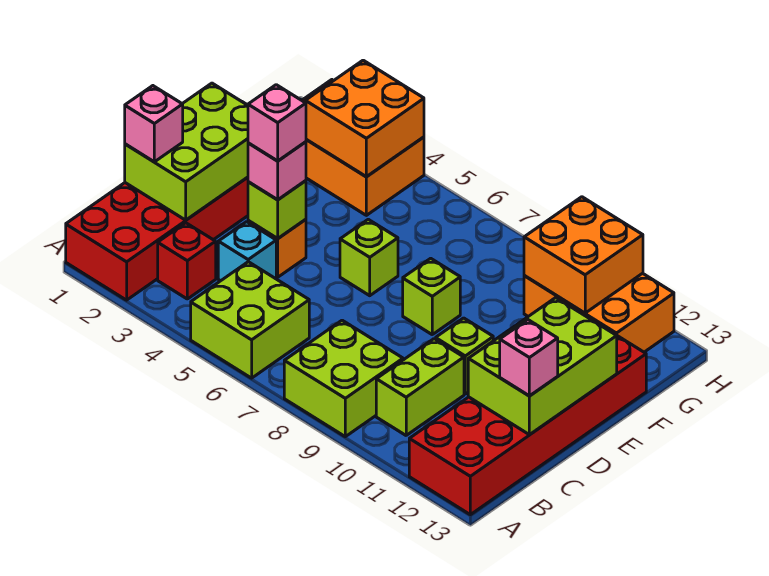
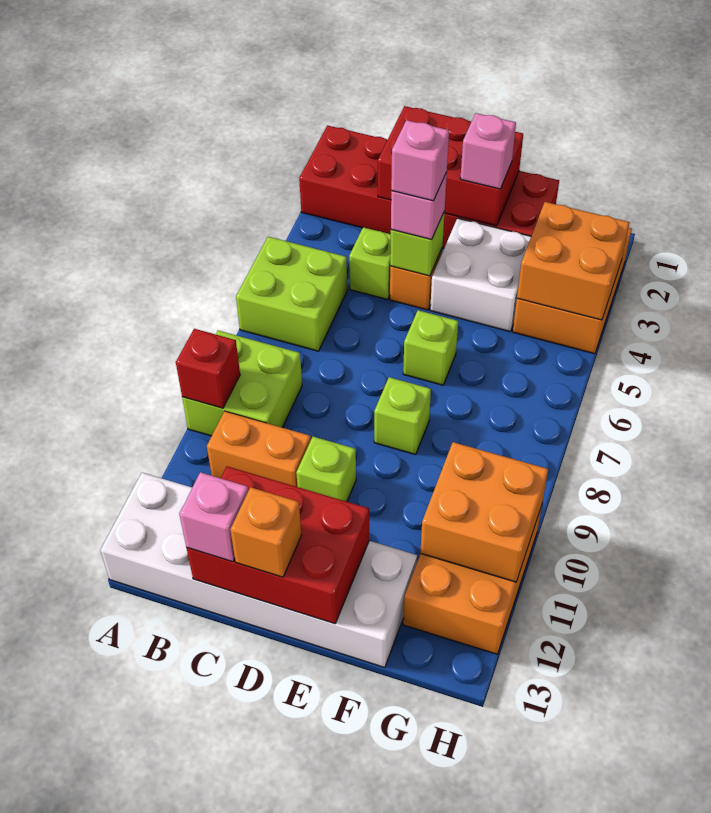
red brick A12:F13 level 1 -> white brick A12:F13 level 1
red brick B3 level 1 -> red brick A9 level 2
lime brick B10:C10 level 1 -> orange brick B10:C10 level 1
lime brick C1:E2 level 2 -> red brick C1:E2 level 2
pink brick C1 level 3 -> pink brick E2 level 3
cyan brick C4 level 1 -> lime brick C4 level 1
lime brick C12:E13 level 2 -> red brick C12:E13 level 2
none -> orange brick D13 level 3
none -> white brick E3:F4 level 1

